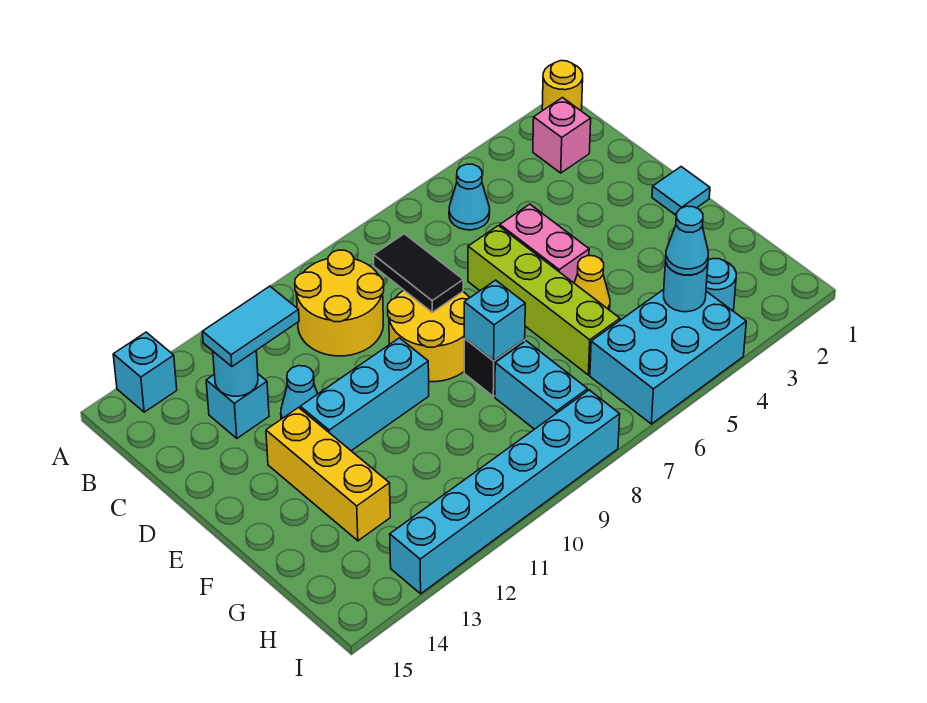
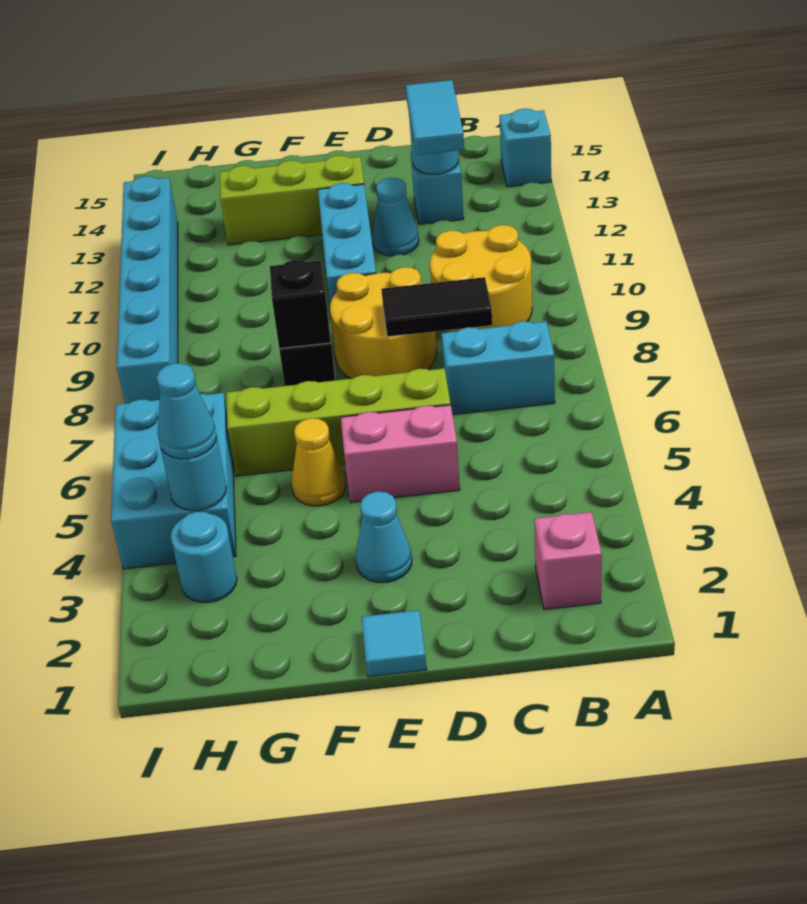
yellow round brick A1 level 1 -> none
cyan cone B5 level 1 -> cyan cone E3 level 1
yellow brick E13:G13 level 1 -> lime brick E13:G13 level 1
cyan brick F8 level 2 -> black brick F8 level 2
cyan brick G8:H8 level 1 -> cyan brick B7:C7 level 1

